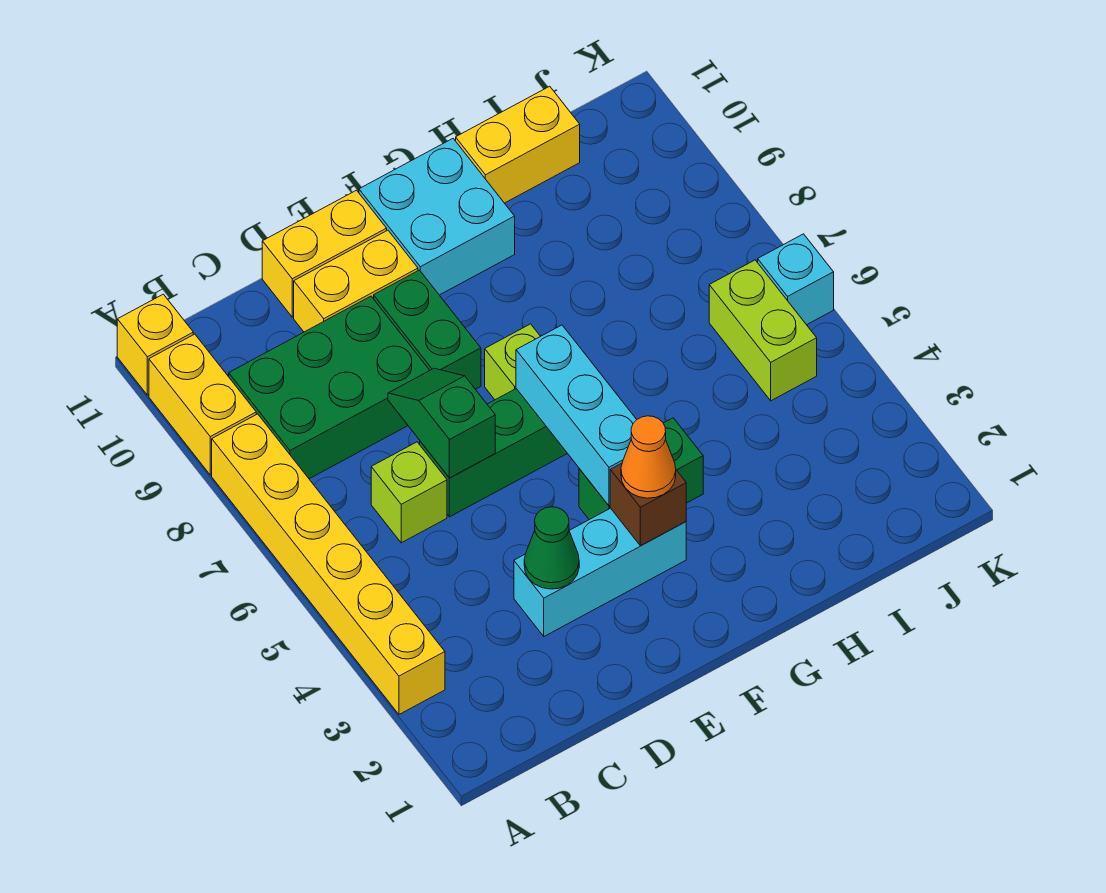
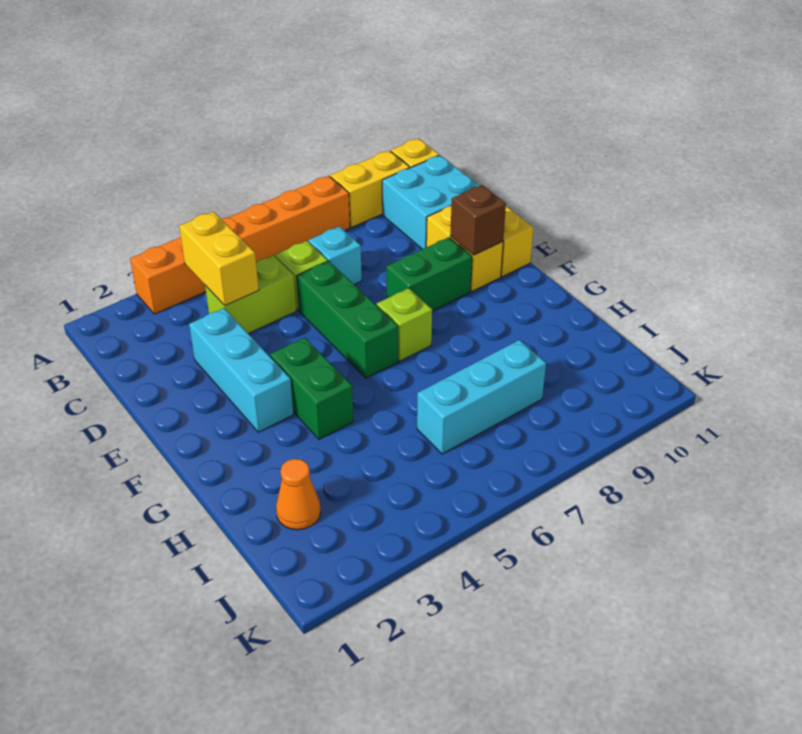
yellow brick A3:A8 level 1 -> orange brick A3:A8 level 1
green brick B8:D9 level 1 -> none
green cone D3 level 2 -> none
green slope D6:D7 level 2 top 6 -> none
brown brick F3 level 2 -> brown brick E10 level 2
orange cone F3 level 3 -> orange cone I2 level 1
cyan brick F4:F6 level 2 -> cyan brick I6:I8 level 1
cyan brick F10:G11 level 1 -> cyan brick B10:C11 level 1
yellow brick H11:I11 level 1 -> yellow brick B4:C4 level 2
lime brick J5:J6 level 1 -> lime brick C4:C5 level 1
cyan brick K6 level 1 -> cyan brick C7 level 1

